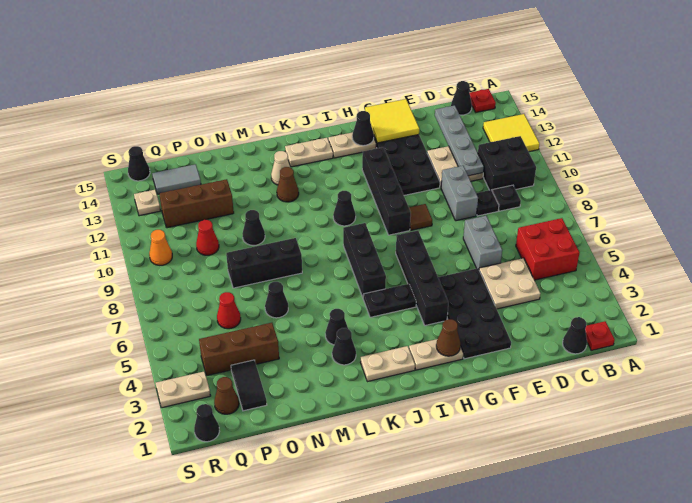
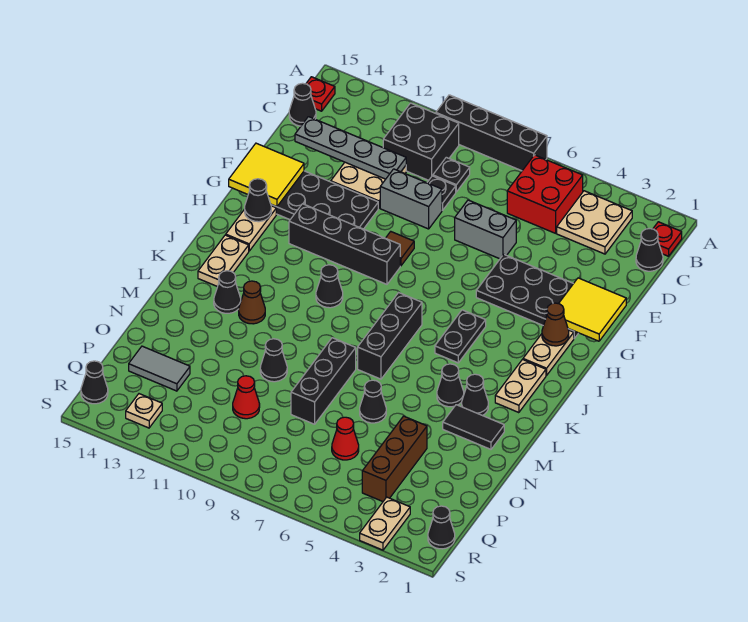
yellow tile A12:B13 level 1 -> yellow tile F1:G2 level 2
tan plate D4:E5 level 1 -> tan plate B3:C4 level 1
black brick H4:H7 level 1 -> black brick A7:A10 level 1
black brick J6:J8 level 1 -> black brick J7:L7 level 1
tan cone L13 level 1 -> black cone L13 level 1
brown brick O12:Q12 level 1 -> none
black tile P2:P3 level 1 -> black tile M2:M3 level 1
grey tile P14:Q14 level 1 -> grey tile P13:P14 level 1
brown cone Q2 level 1 -> none
orange cone R10 level 1 -> none

